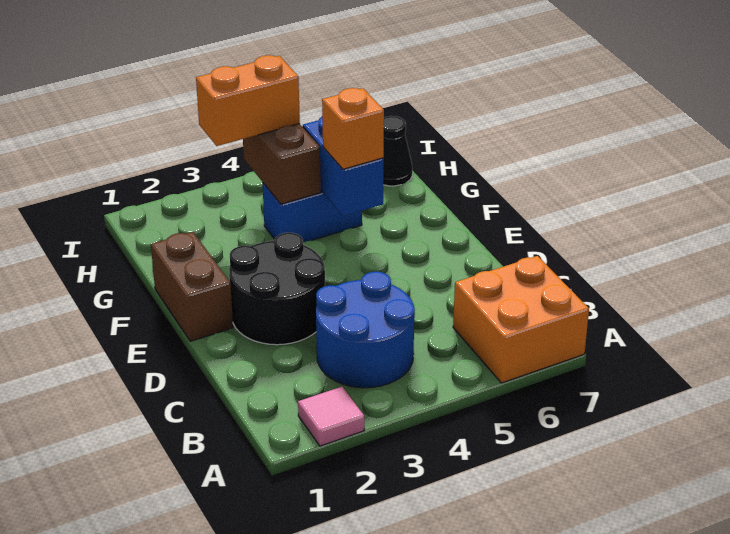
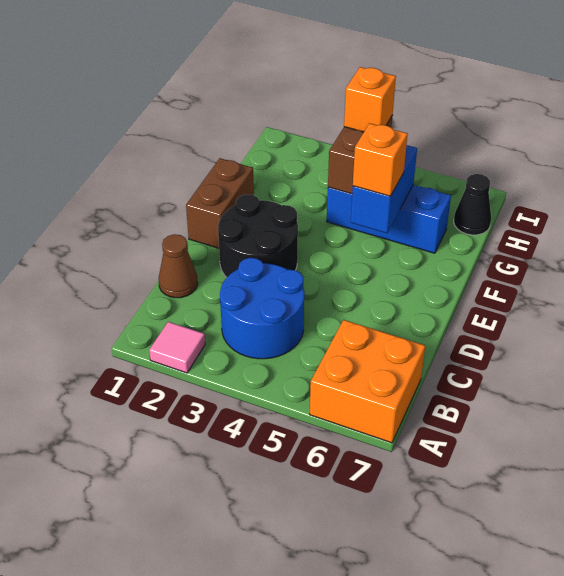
none -> brown cone C1 level 1
blue brick G4:G5 level 1 -> blue brick G4:G6 level 1
orange brick H3:H4 level 3 -> orange brick H4 level 3

